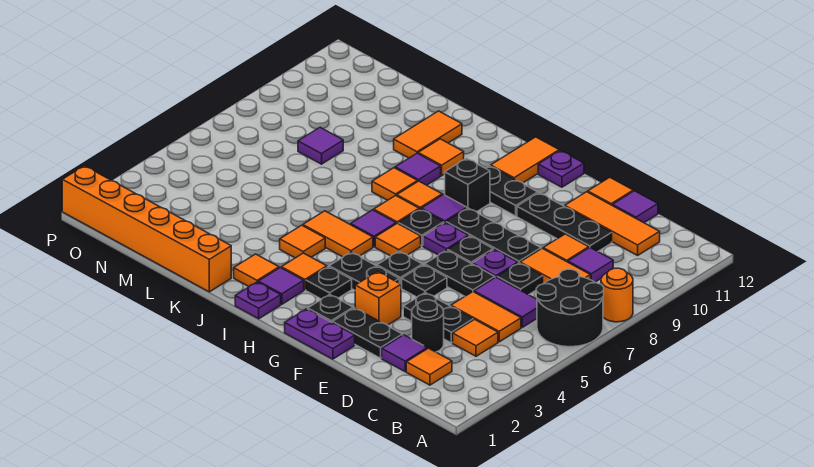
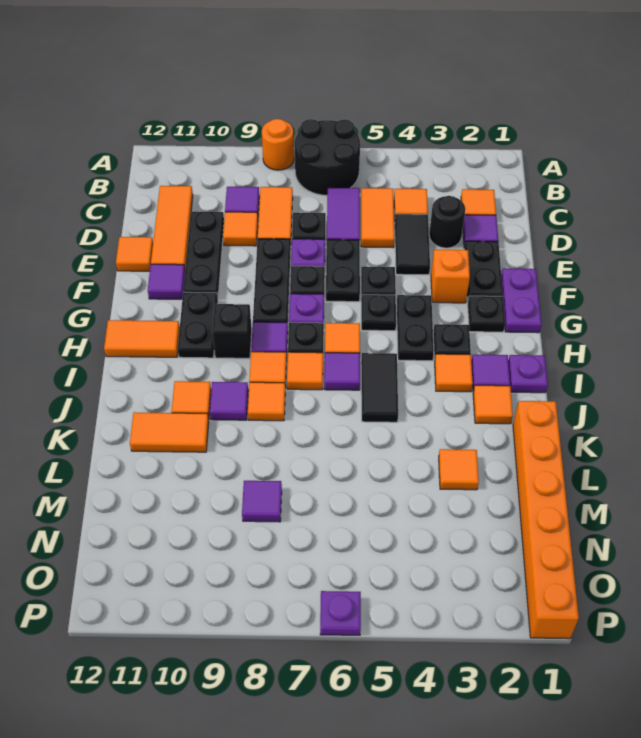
black plate D4:E4 level 1 -> black tile D4:E4 level 1
purple tile D12 level 1 -> purple tile F11 level 1
purple plate G12 level 1 -> purple plate P6 level 1
orange tile I5:J5 level 1 -> black tile I5:J5 level 1
orange tile J4 level 1 -> orange tile L3 level 1

